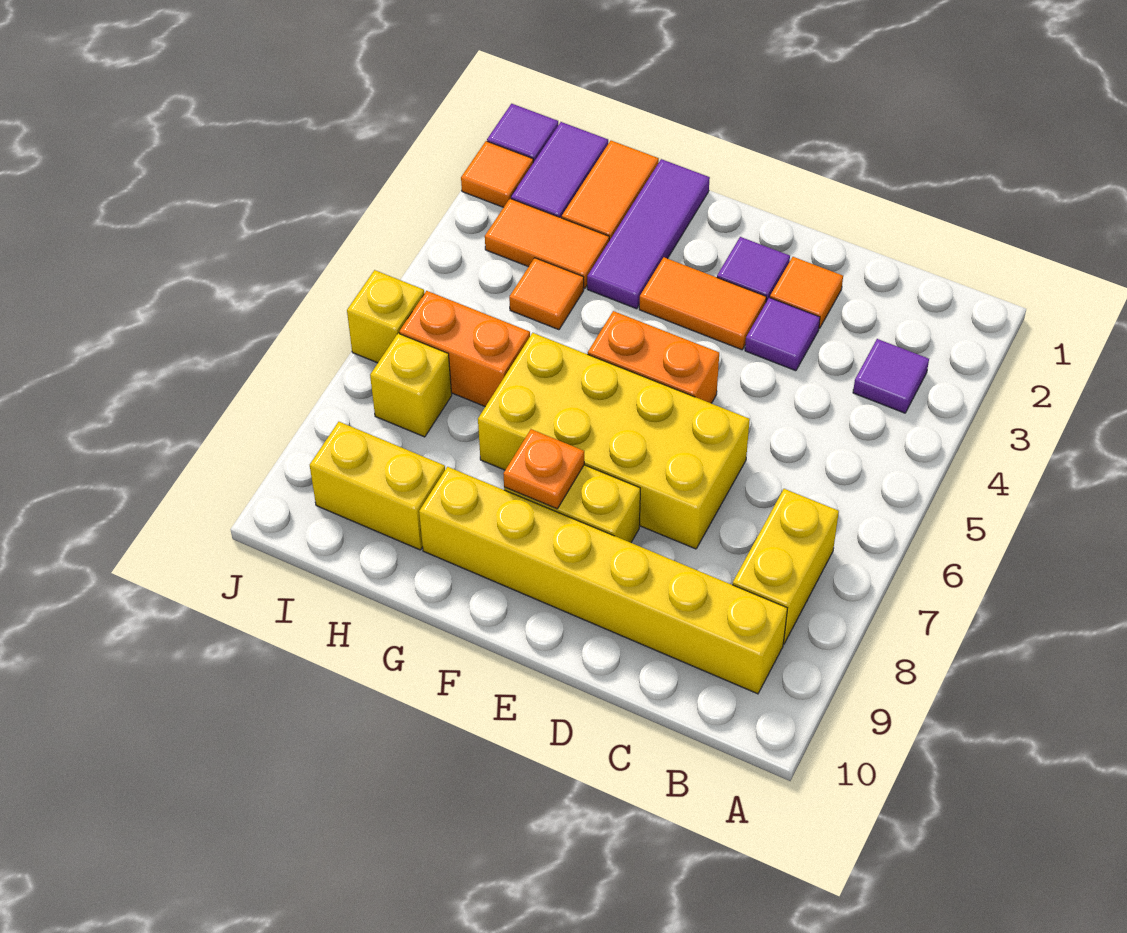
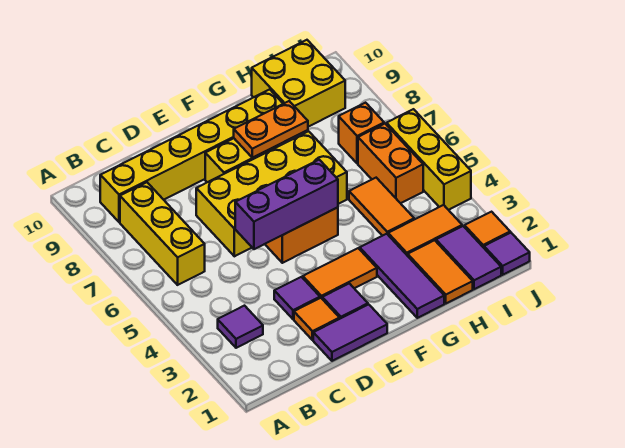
yellow brick B7:B8 level 1 -> yellow brick B6:B8 level 1
none -> purple tile D1:E1 level 1
none -> purple brick D5:F5 level 2
orange plate F8 level 2 -> orange plate F8:G8 level 2
orange tile H4 level 1 -> orange tile H4:H5 level 1
orange brick H6:I6 level 1 -> orange brick I5:I6 level 1
yellow brick H9:I9 level 1 -> yellow brick H9:I10 level 1
yellow brick I7 level 1 -> orange brick I7 level 1
yellow brick J6 level 1 -> yellow brick J4:J6 level 1

